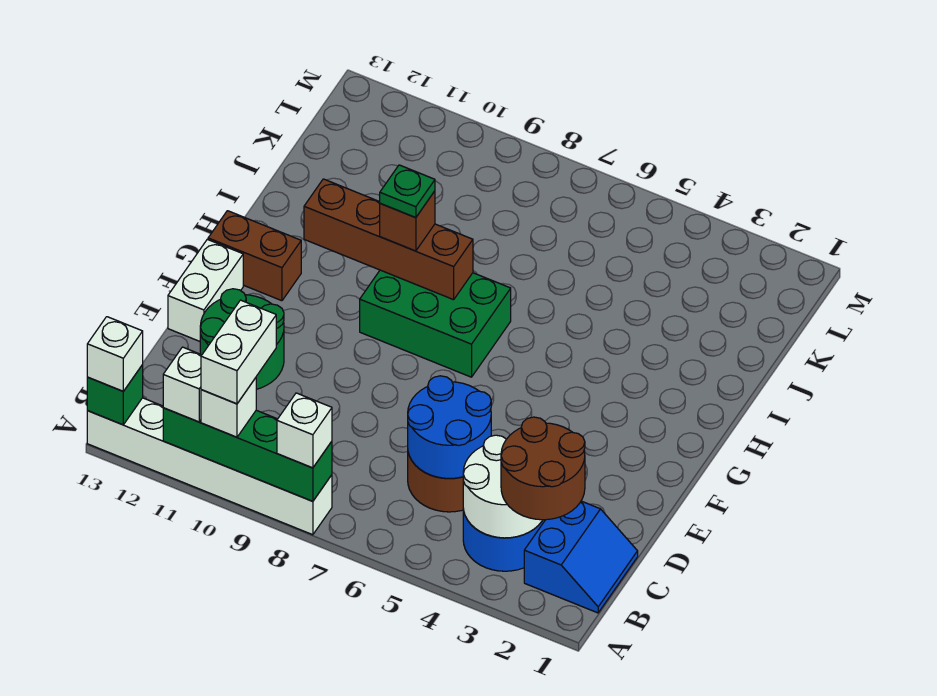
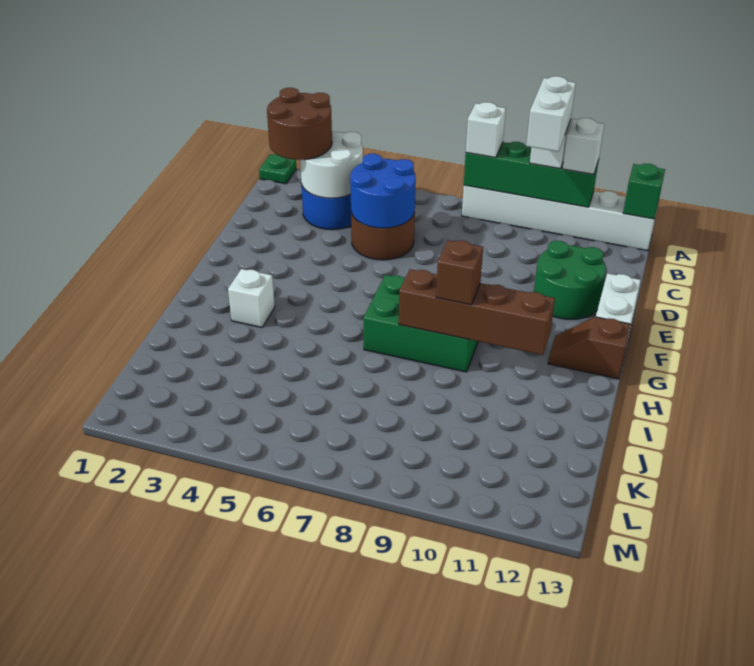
white brick A13 level 3 -> white brick H3 level 1
blue slope B1:C2 level 1 top 2 -> none
brown brick G12:G13 level 1 -> brown slope G12:G13 level 1 top 13
green plate H9 level 4 -> green plate A1 level 1

